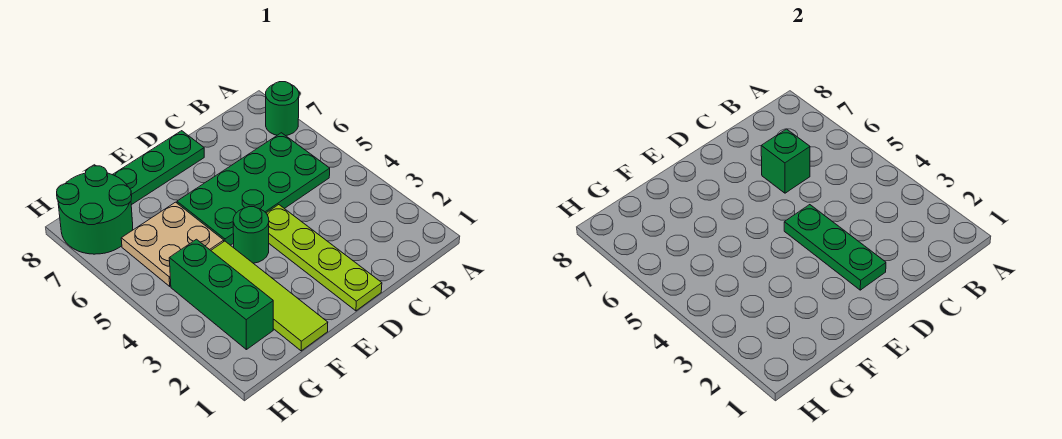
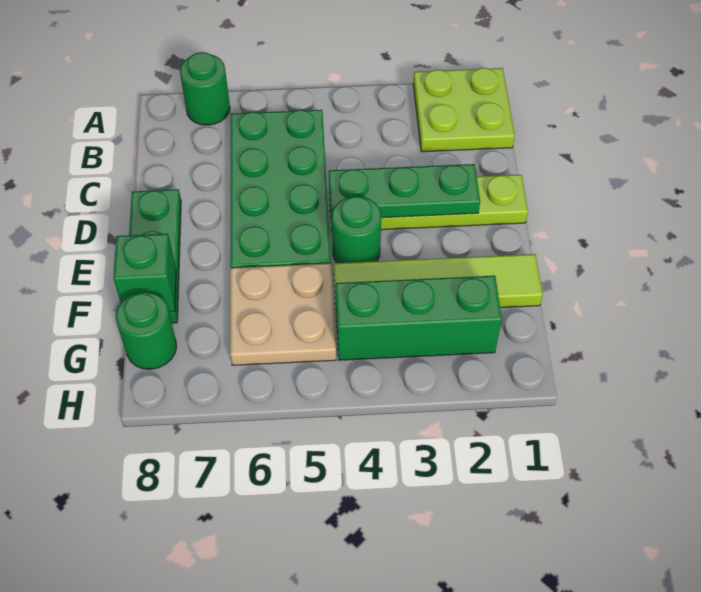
none -> lime plate A1:B2 level 1
green brick C6 level 2 -> green brick F8 level 2
green round brick G7:H8 level 1 -> green round brick G8 level 1

